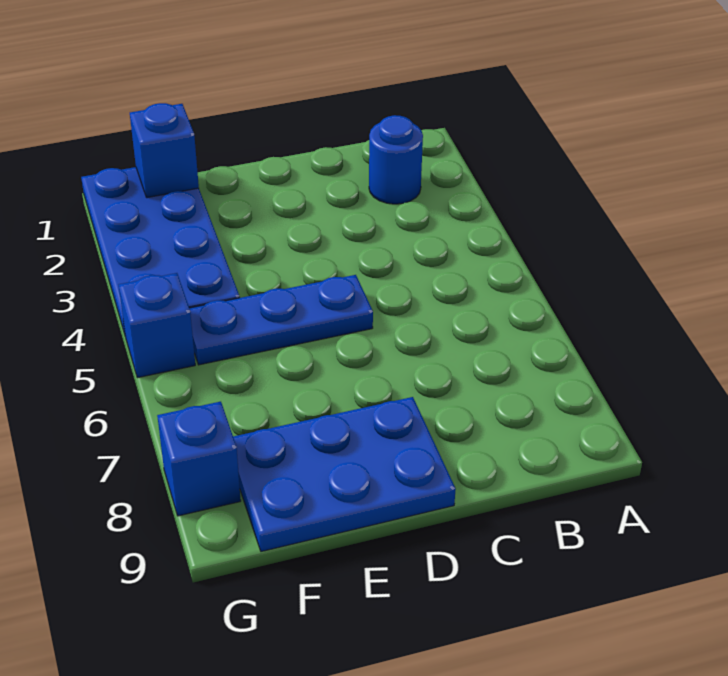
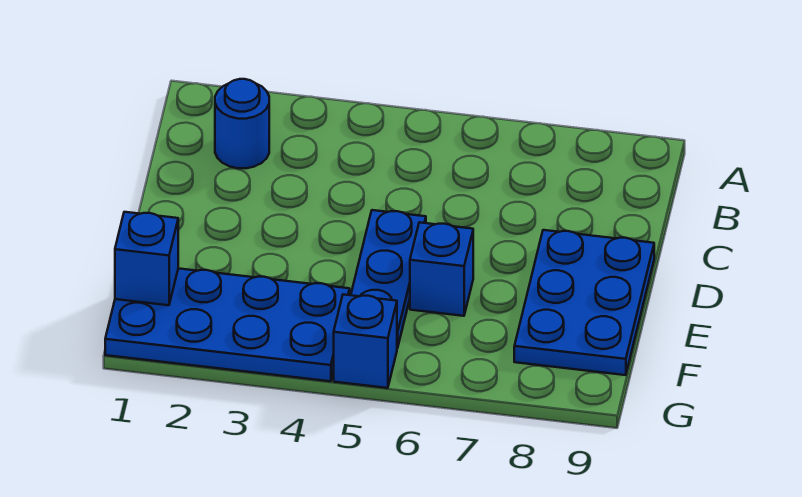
blue brick G8 level 1 -> blue brick E6 level 1

